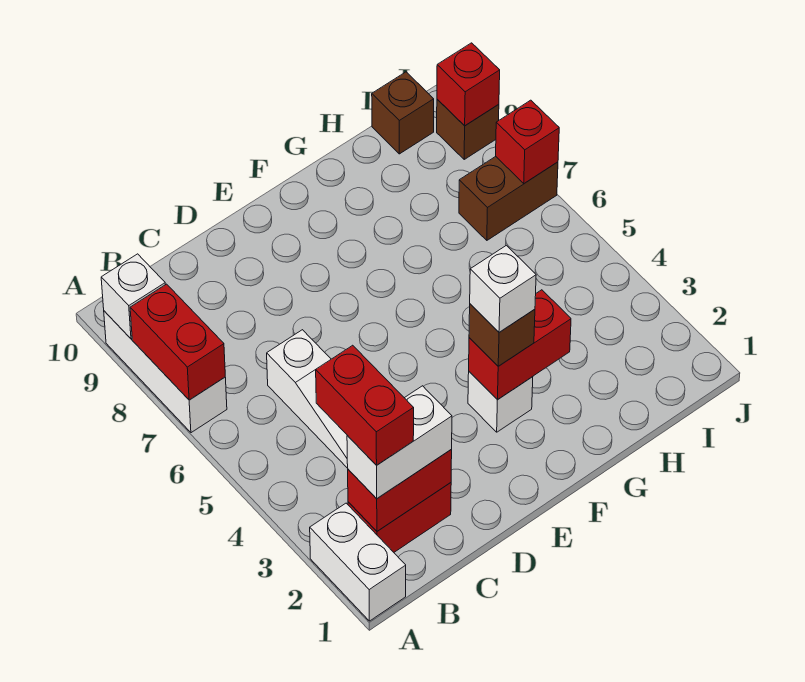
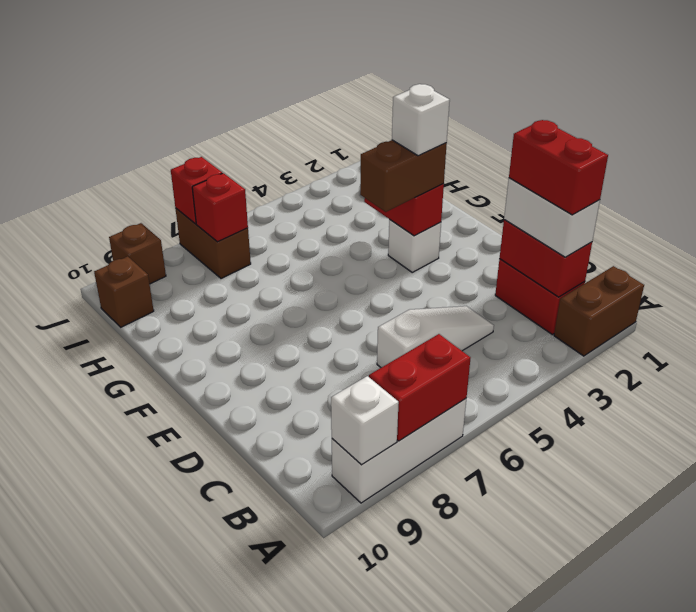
white brick A1:A2 level 1 -> brown brick A1:A2 level 1
red brick B2:B3 level 4 -> red brick B2:C2 level 4
brown brick F3 level 3 -> brown brick F3:F4 level 3
red brick J9 level 2 -> red brick I7 level 2

